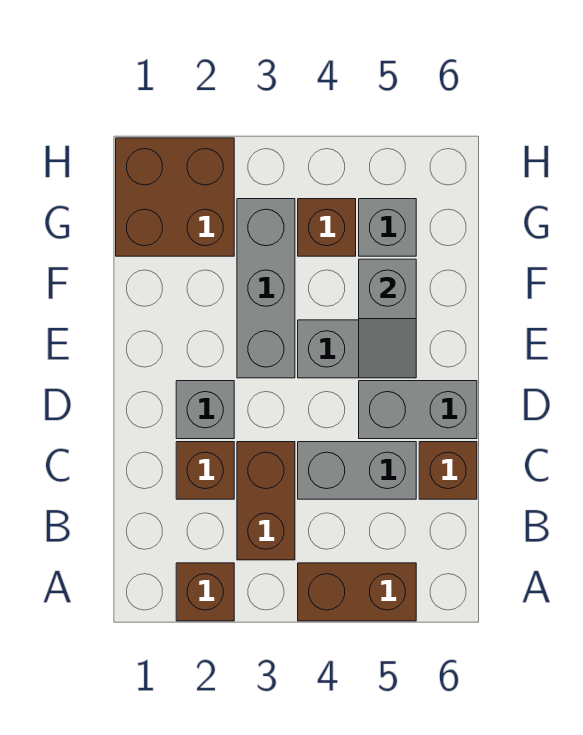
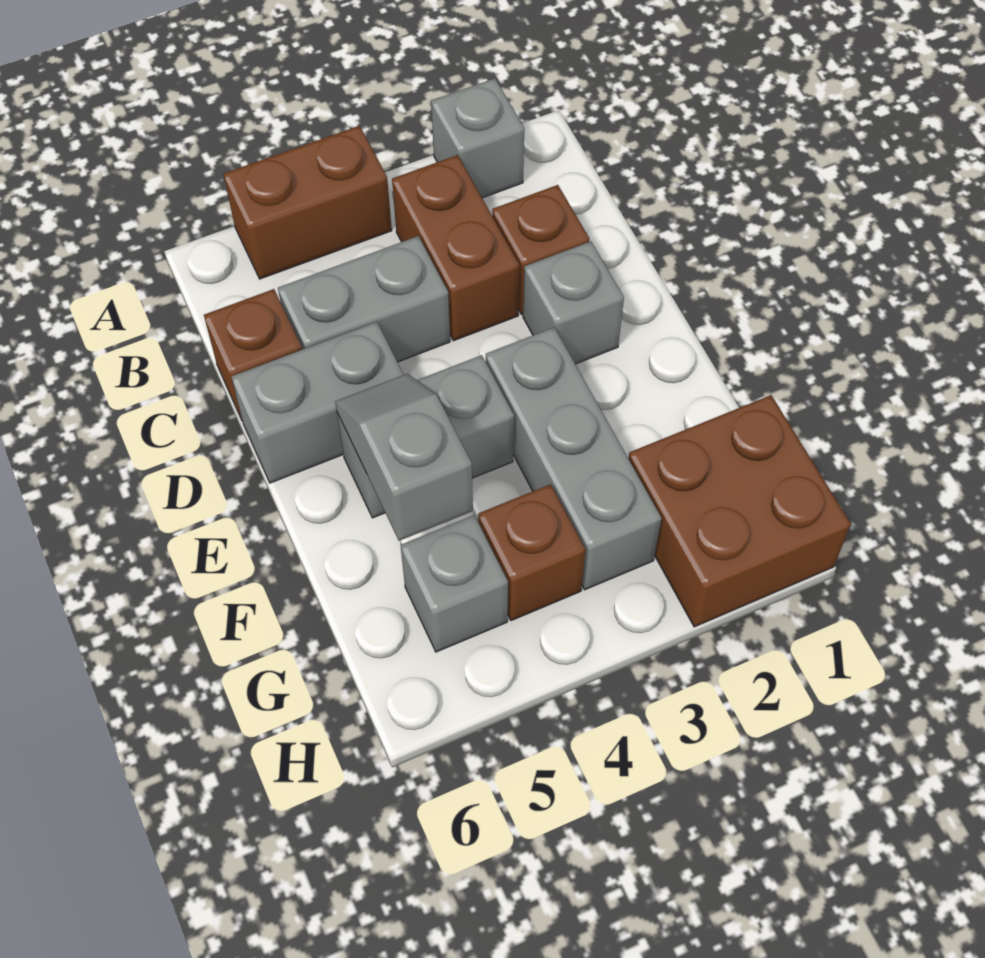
brown brick A2 level 1 -> grey brick A2 level 1

